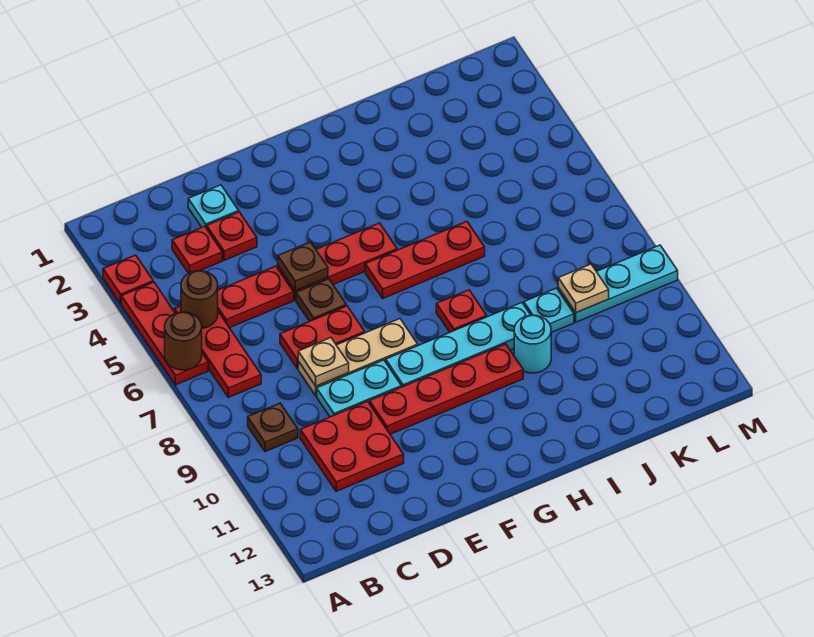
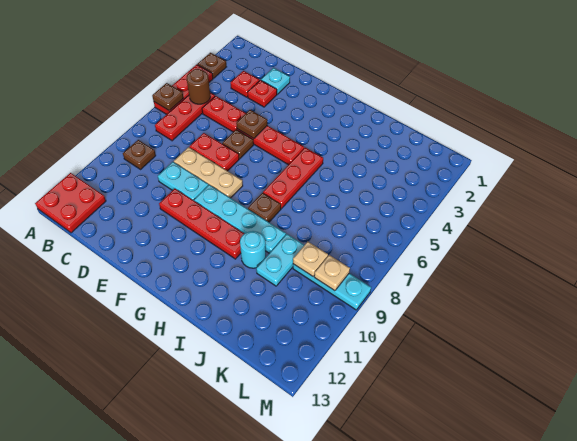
red plate A3 level 1 -> brown plate A3 level 1
brown round brick A6 level 2 -> brown plate A6 level 2
red plate C10:D11 level 1 -> red plate A12:B13 level 1
tan plate D8 level 2 -> tan plate L9 level 2
red plate G6:I6 level 1 -> red plate H5:H7 level 1
red plate H8 level 1 -> brown plate H8 level 1
cyan plate J9 level 1 -> cyan plate J9:J10 level 1

